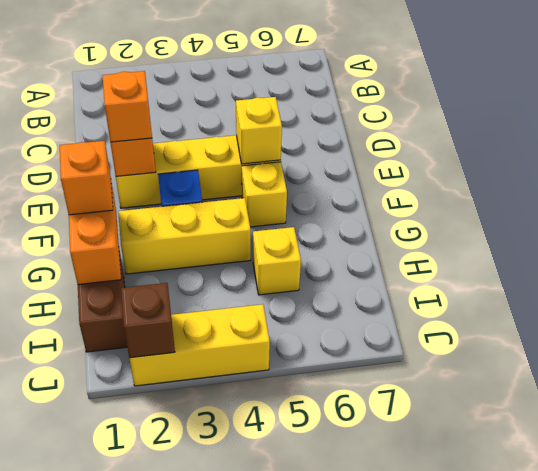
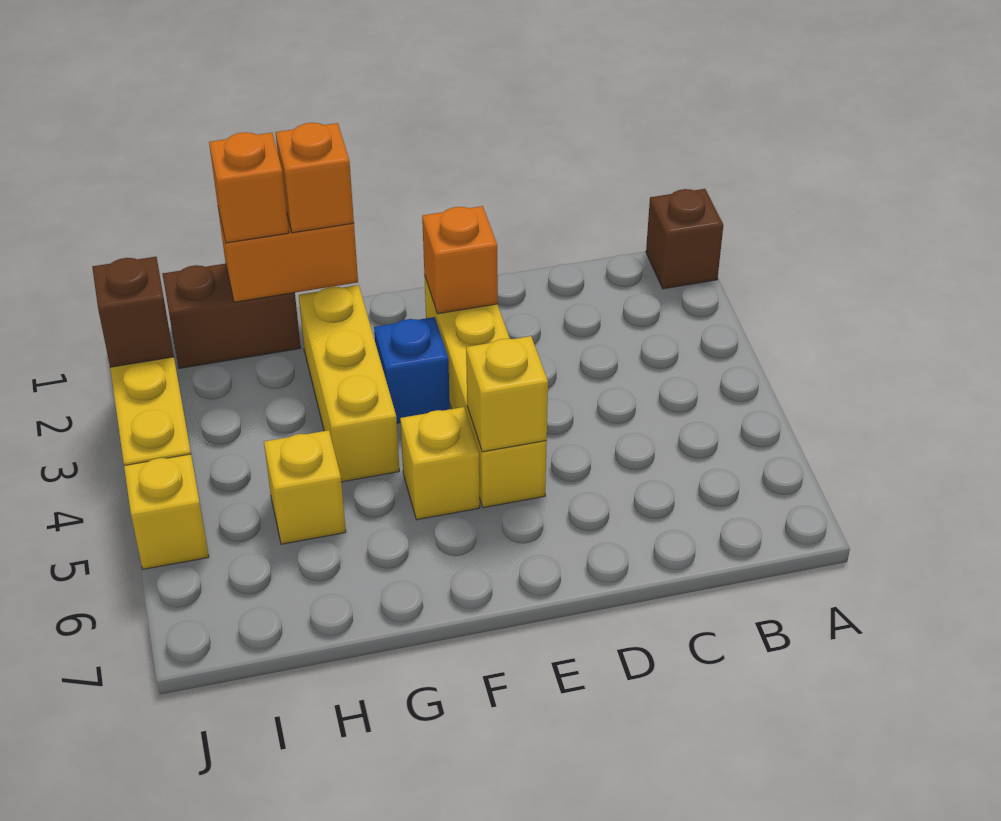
none -> brown brick A1 level 1
orange brick E2 level 3 -> orange brick H1 level 3
none -> yellow brick J5 level 1

